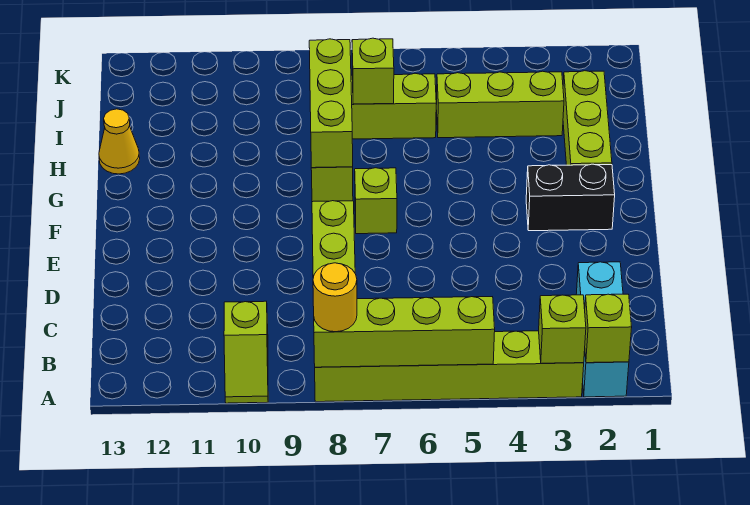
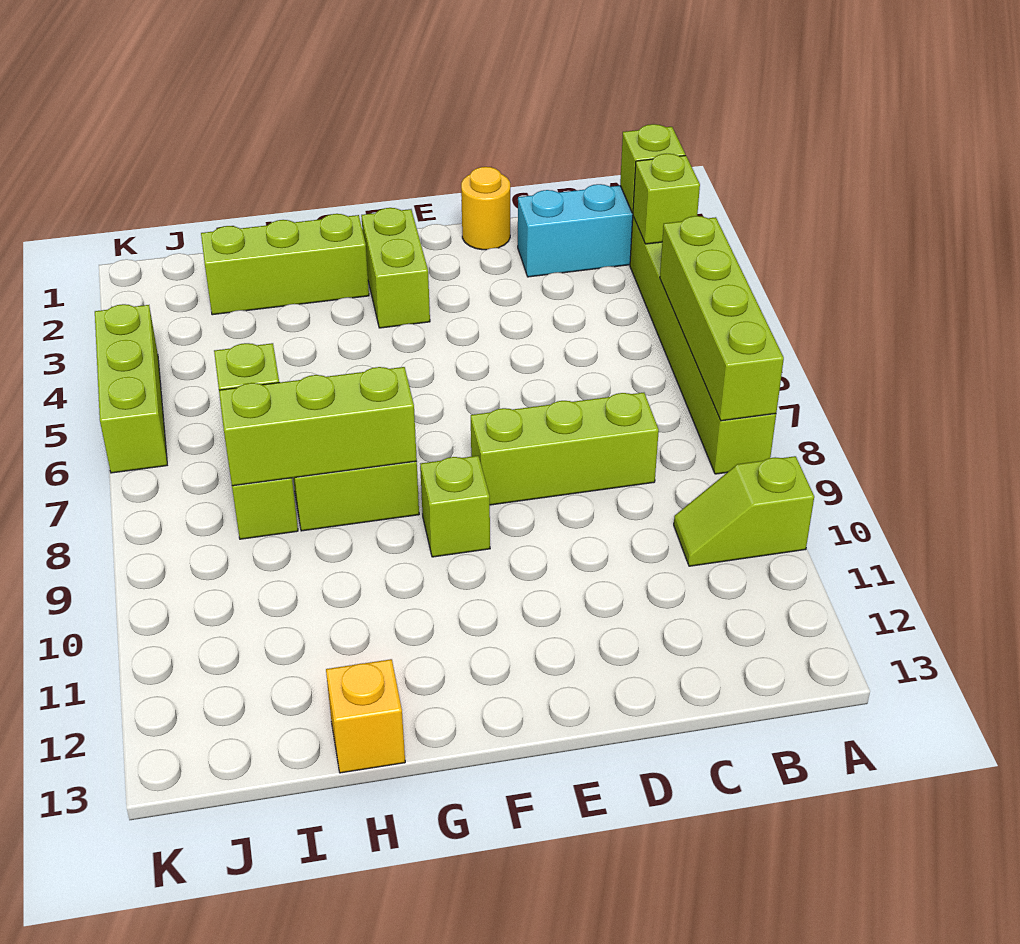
yellow round brick A8 level 3 -> yellow round brick D1 level 1
lime slope A10:B10 level 1 top B -> lime slope A10:B10 level 1 top A
black brick F2:F3 level 1 -> lime brick F2:F3 level 1
lime brick F7 level 1 -> lime brick F9 level 1
yellow cone H13 level 1 -> yellow brick H13 level 1
lime brick I3:I5 level 1 -> lime brick K4:K6 level 1

